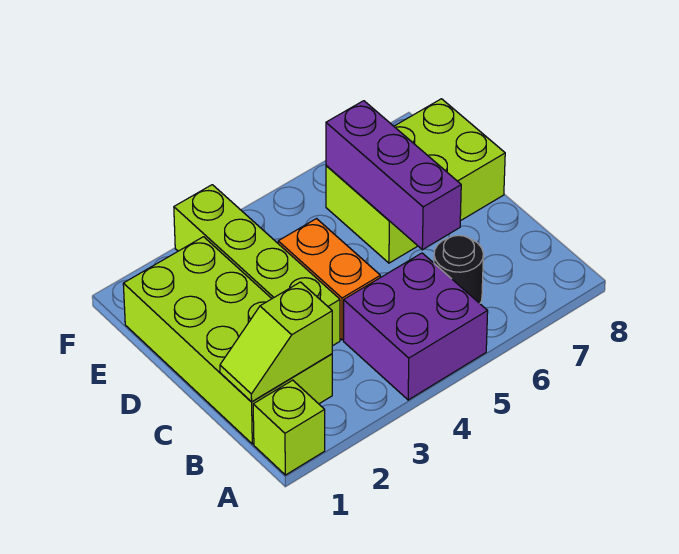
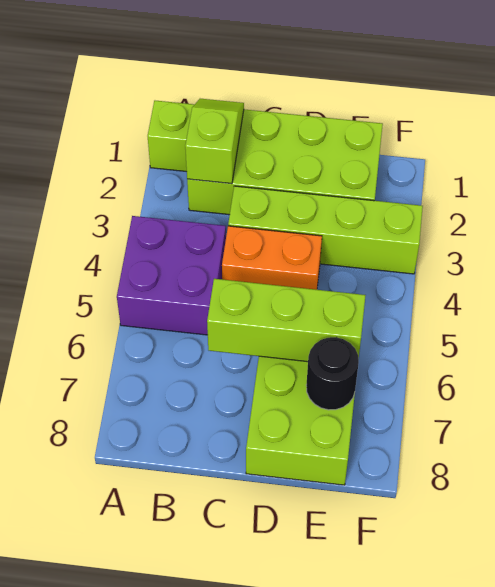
black round brick B6 level 1 -> black round brick E7 level 2
purple brick C6:E6 level 2 -> lime brick C6:E6 level 2

